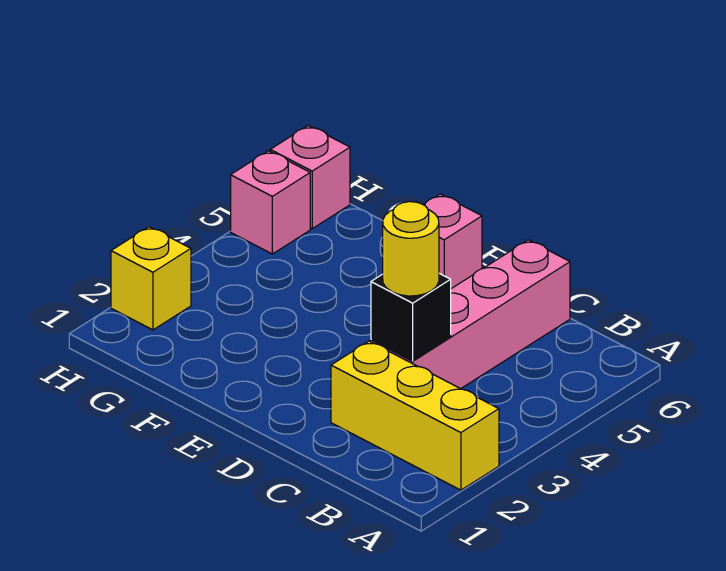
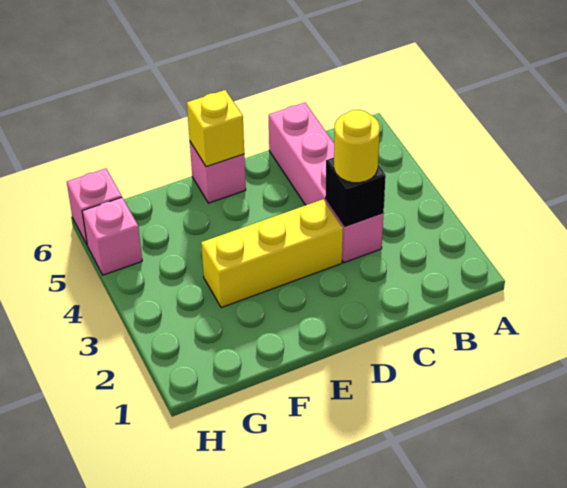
yellow brick A2:C2 level 1 -> yellow brick D3:F3 level 1
yellow brick H2 level 1 -> yellow brick E6 level 2

